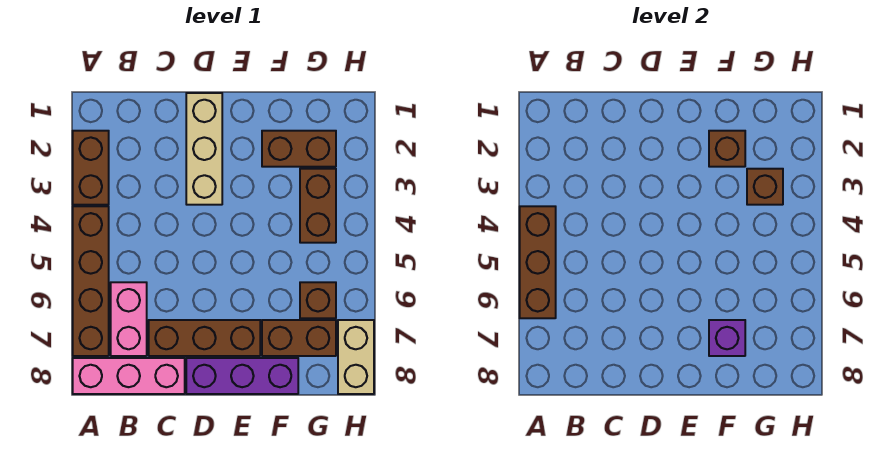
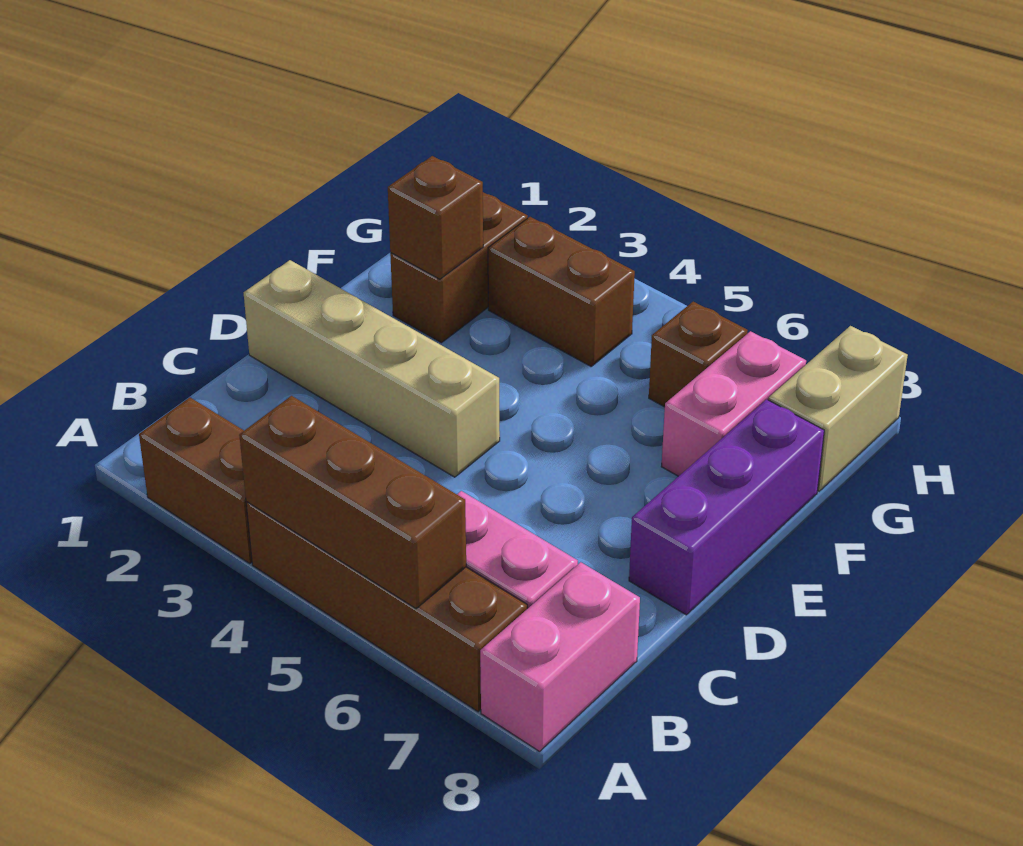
pink brick A8:C8 level 1 -> pink brick A8:B8 level 1
brown brick C7:E7 level 1 -> none
tan brick D1:D3 level 1 -> tan brick D1:D4 level 1
brown brick F7:G7 level 1 -> pink brick F7:G7 level 1
purple brick F7 level 2 -> none
brown brick G3 level 2 -> none
tan brick H7:H8 level 1 -> tan brick G8:H8 level 1

